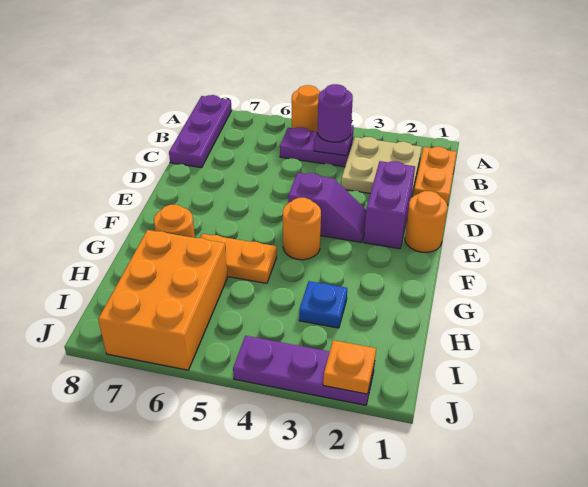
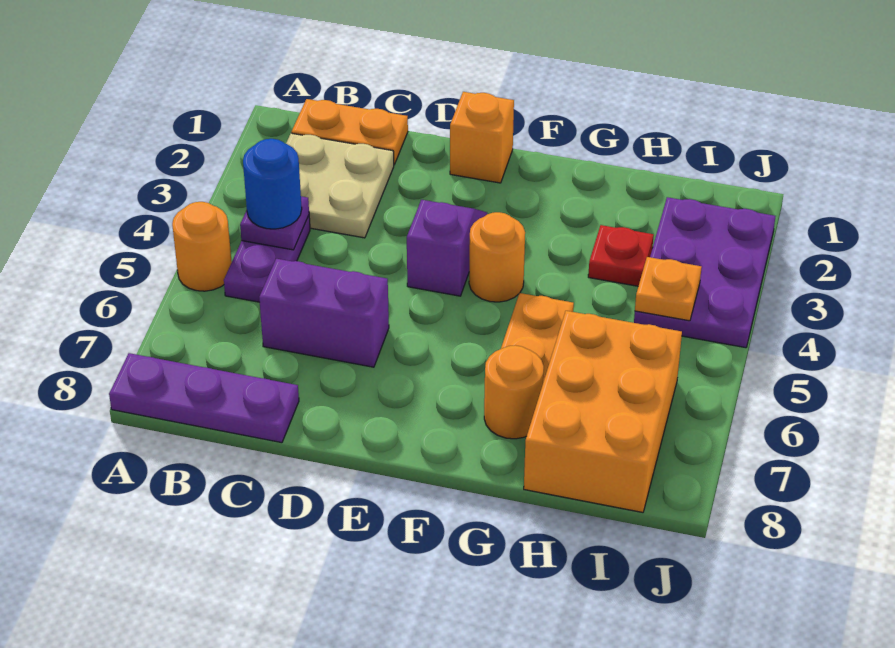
purple round brick B4 level 3 -> blue round brick B4 level 3
purple brick D2:E2 level 1 -> purple brick C6:D6 level 1
orange round brick E1 level 1 -> orange brick E1 level 1
blue plate H3 level 1 -> red plate H3 level 1
orange brick H6:J7 level 1 -> orange brick H6:I8 level 1
purple plate J2:J4 level 1 -> purple plate I2:J4 level 1
orange plate J2 level 2 -> orange plate I4 level 2

